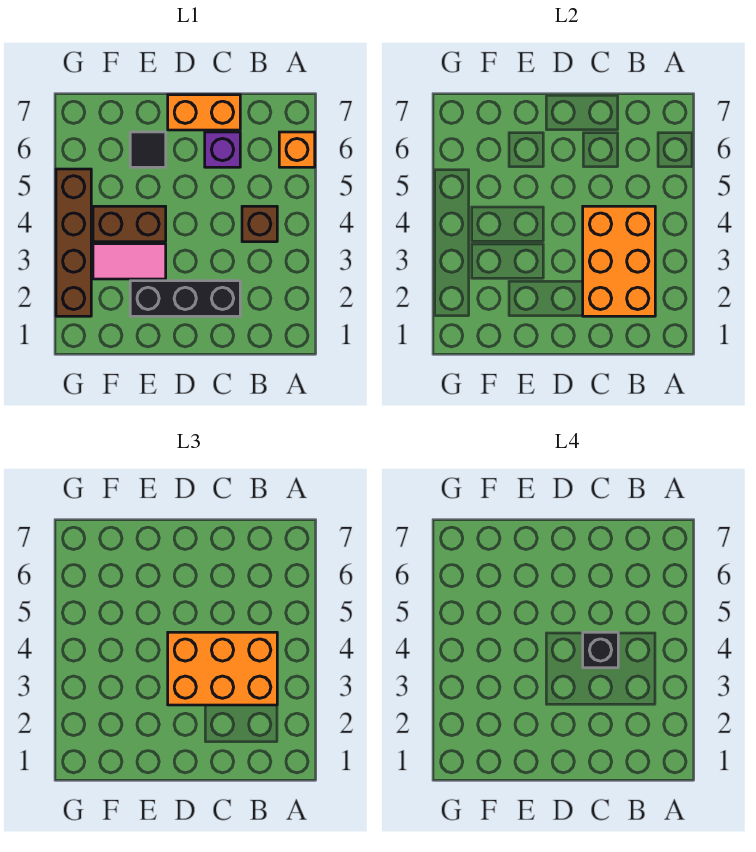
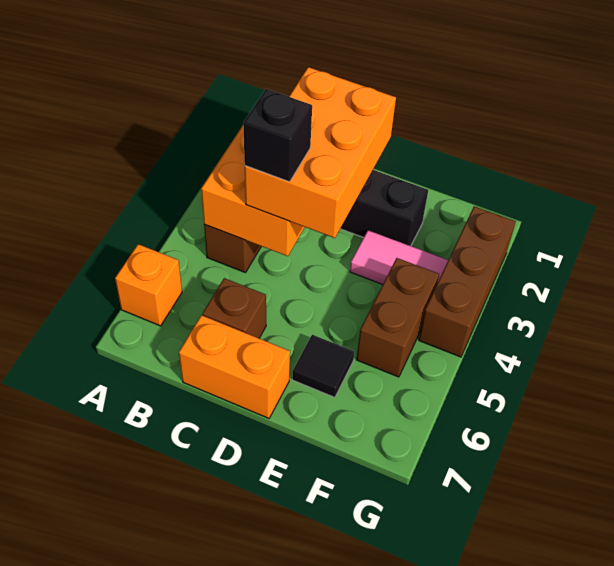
orange brick B3:D4 level 3 -> orange brick C2:D4 level 3
purple brick C6 level 1 -> brown brick C6 level 1
brown brick E4:F4 level 1 -> brown brick F4:F5 level 1
brown brick G2:G5 level 1 -> brown brick G2:G4 level 1

